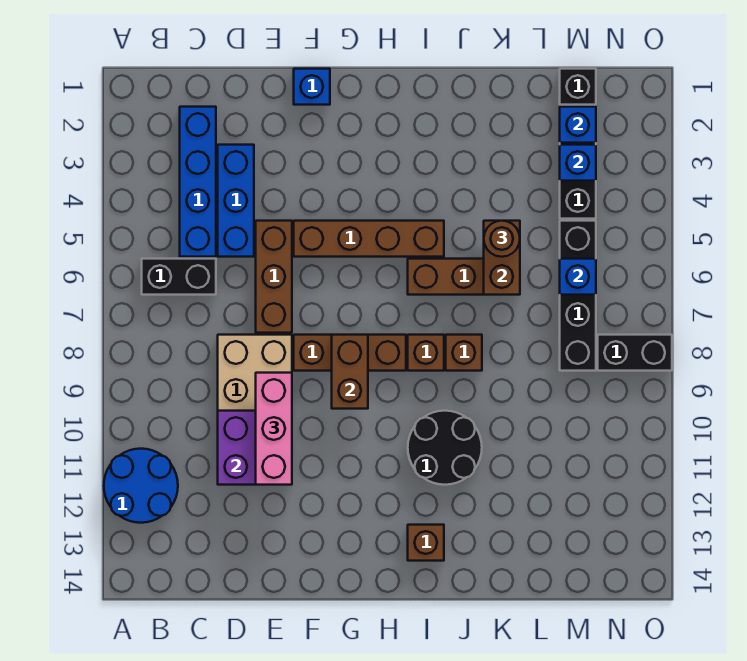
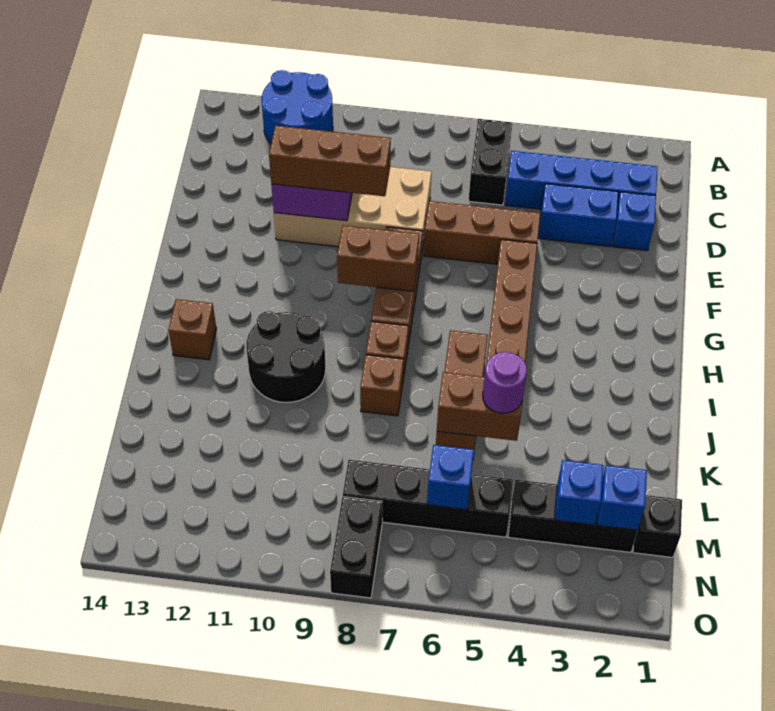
blue brick D3:D5 level 1 -> blue brick D3:D4 level 1
pink brick E9:E11 level 3 -> brown brick E9:E11 level 3
blue brick F1 level 1 -> blue brick D2 level 1
brown round brick K5 level 3 -> purple round brick K5 level 3

